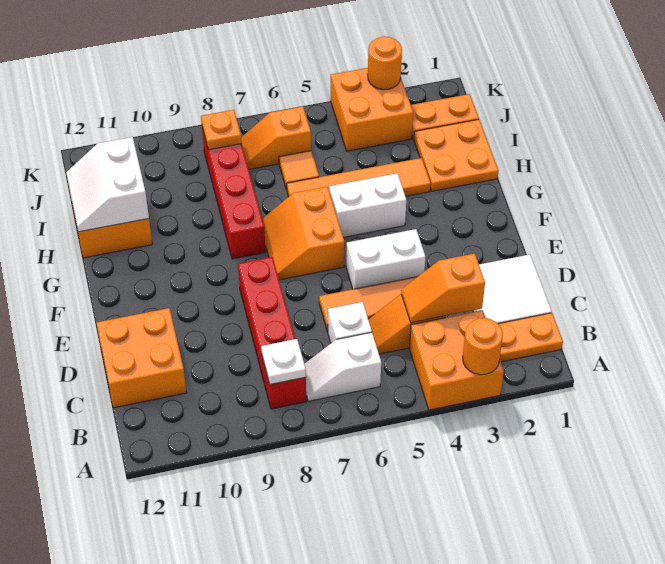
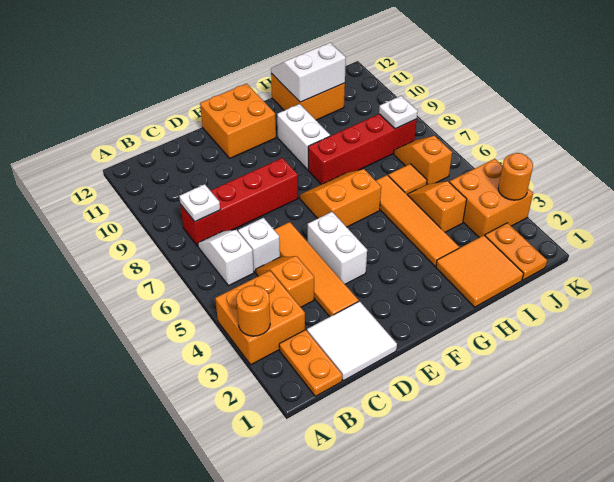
orange slope C3:C4 level 2 top 3 -> orange slope I4:I5 level 1 top 4
orange brick C11:D12 level 1 -> orange brick E11:F12 level 1
white brick G4:G5 level 1 -> white brick G9:G10 level 1
orange plate H1:I2 level 1 -> orange tile H1:I2 level 1
orange plate J8 level 2 -> white plate J8 level 2

